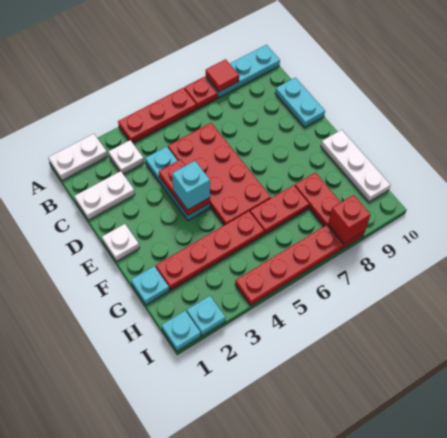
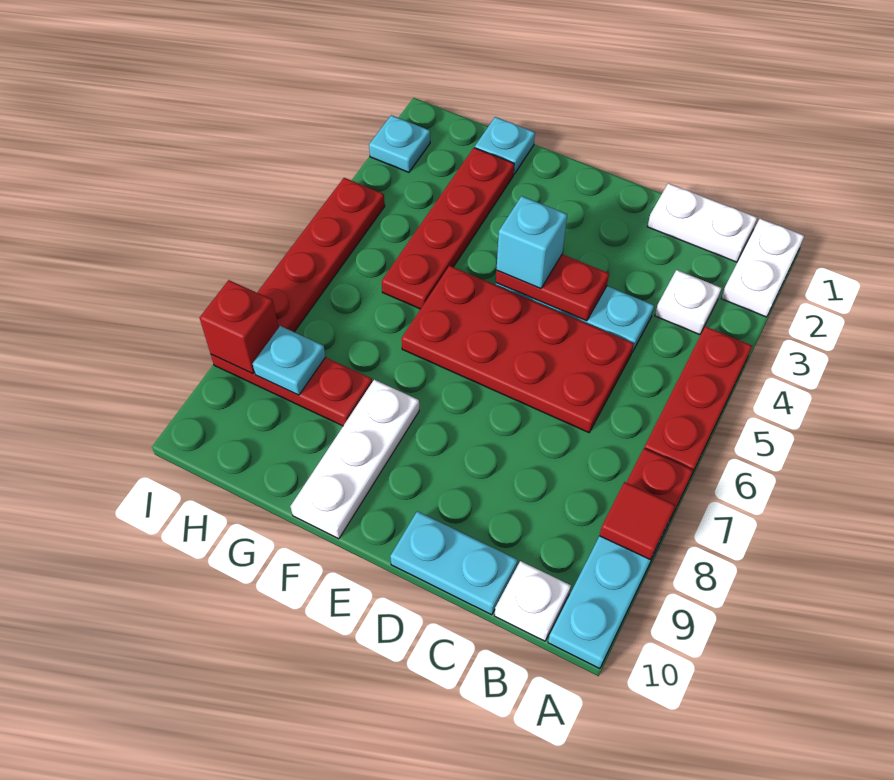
white plate C1:C2 level 1 -> white plate B1:C1 level 1
white plate E1 level 1 -> white plate B10 level 1
white plate F10:H10 level 1 -> white plate F8:F10 level 1
red plate G6:G7 level 1 -> none
cyan plate I1 level 1 -> cyan plate H8 level 2

